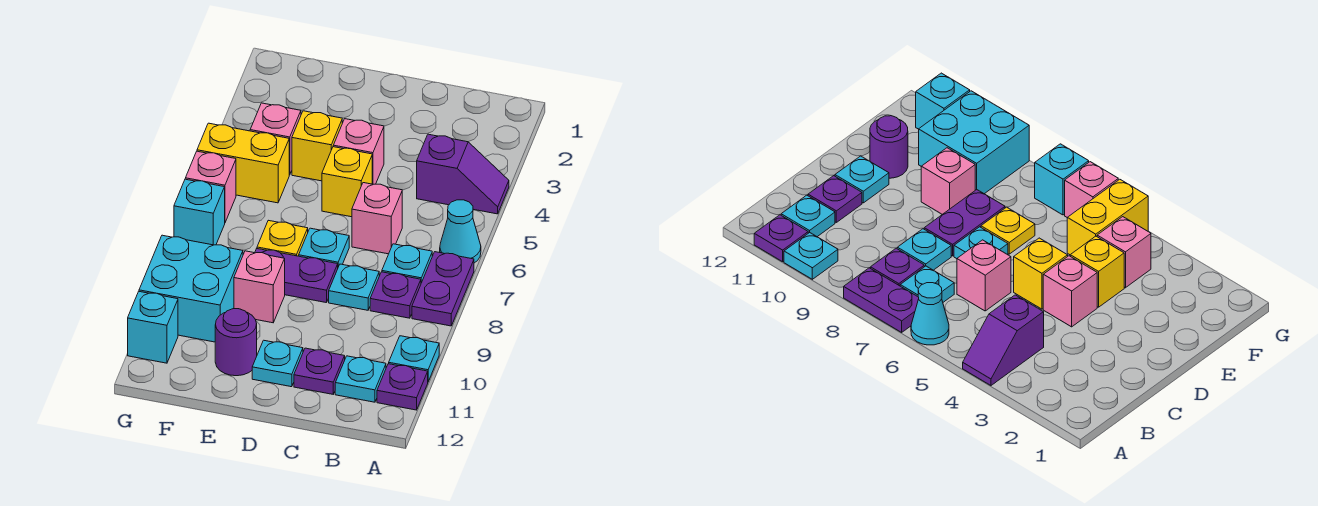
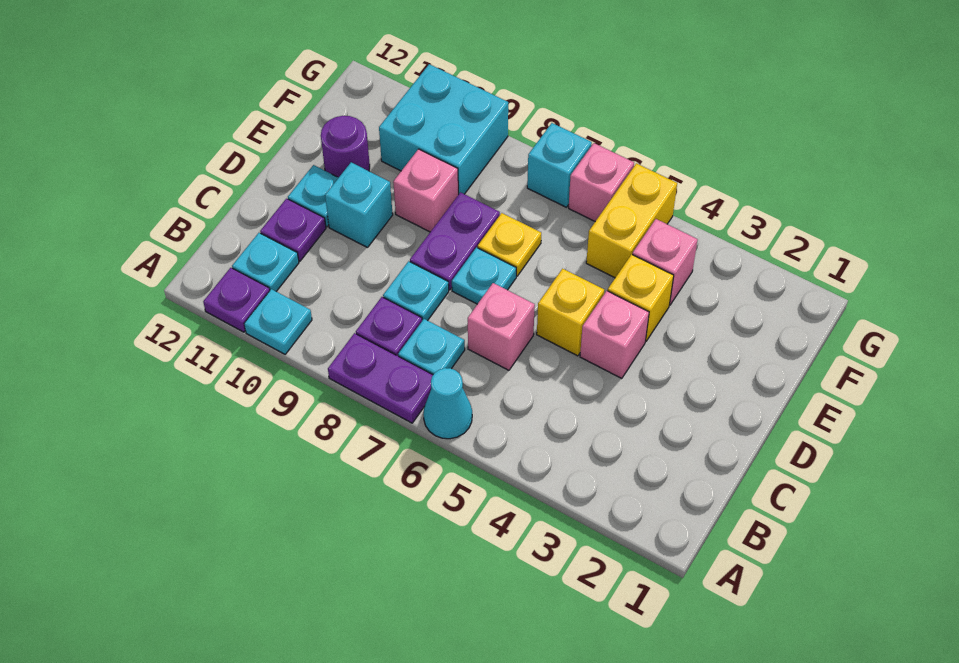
purple slope A4:B4 level 1 top B -> none
cyan brick G11 level 1 -> cyan brick D10 level 1

